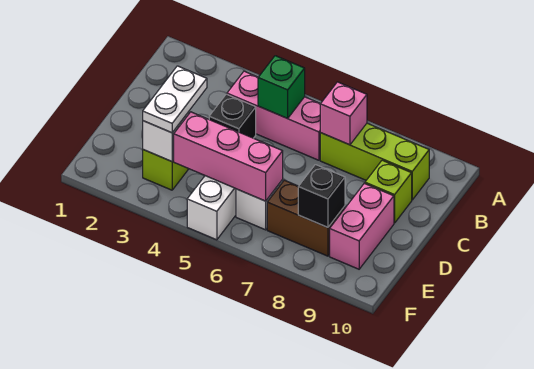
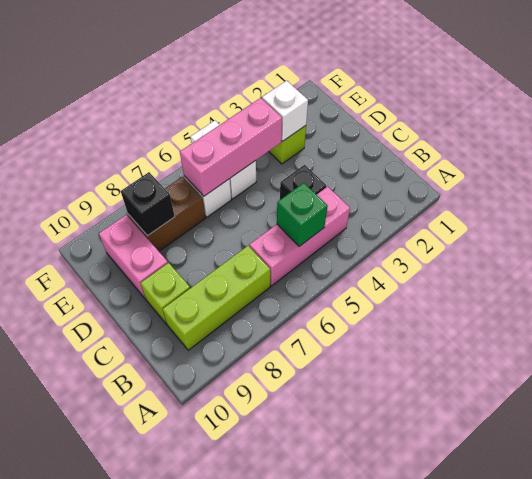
pink brick B7 level 2 -> none
white plate D3:E3 level 3 -> none

